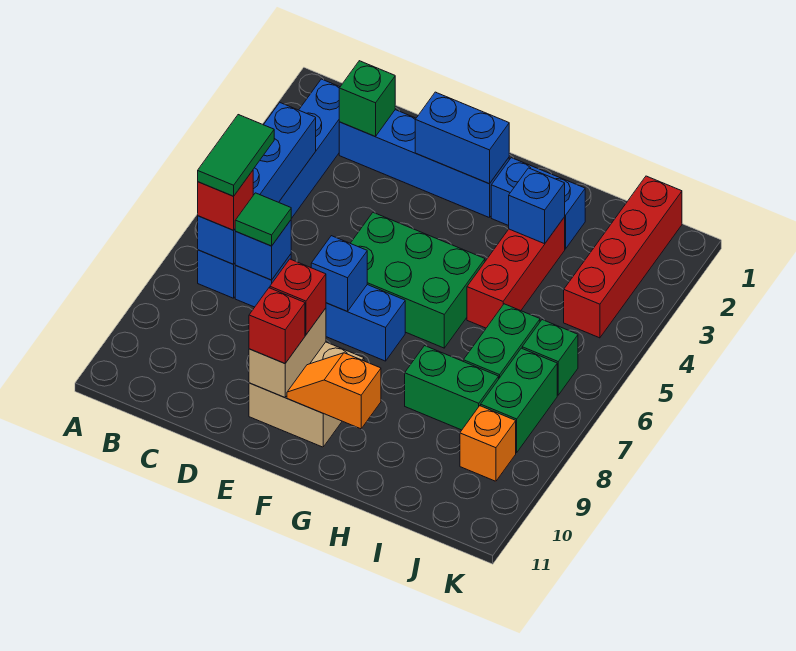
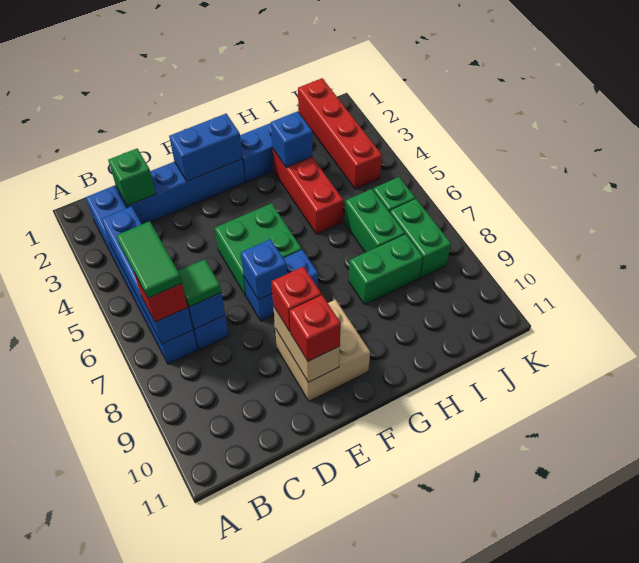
green brick E5:G6 level 1 -> green brick E5:F6 level 1
orange slope F10:G10 level 2 top G -> none
orange brick J9 level 1 -> none

